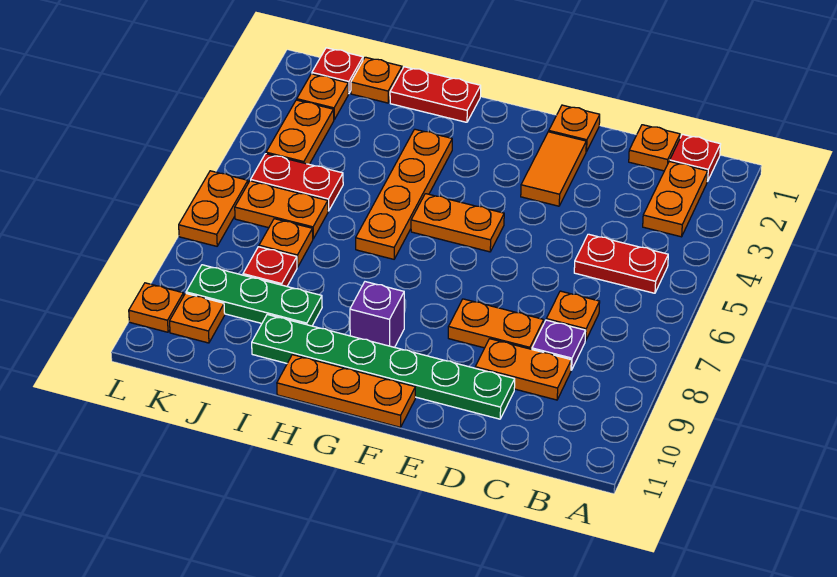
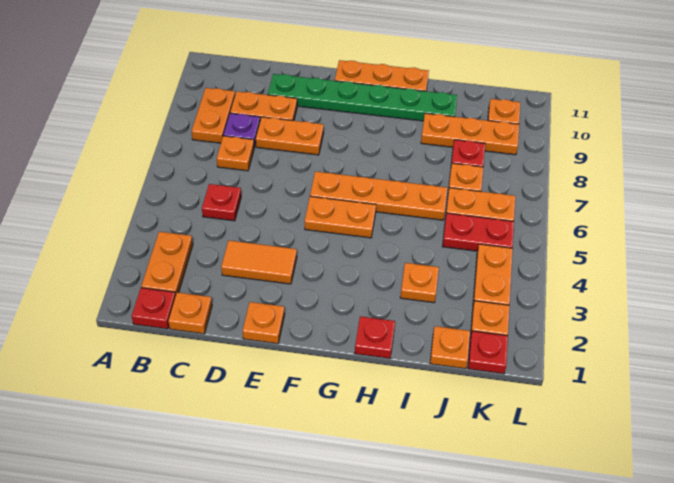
red plate B5:C5 level 1 -> red plate C5 level 1
orange tile E2:E3 level 1 -> orange tile D3:E3 level 1
purple brick G9 level 1 -> none
red plate H1:I1 level 1 -> red plate H1 level 1
orange plate H3:H6 level 1 -> orange plate F6:I6 level 1
green plate I9:K9 level 1 -> orange plate I9:K9 level 1
orange plate L6:L7 level 1 -> orange plate B8:B9 level 1
orange plate L10 level 1 -> orange plate I3 level 1

